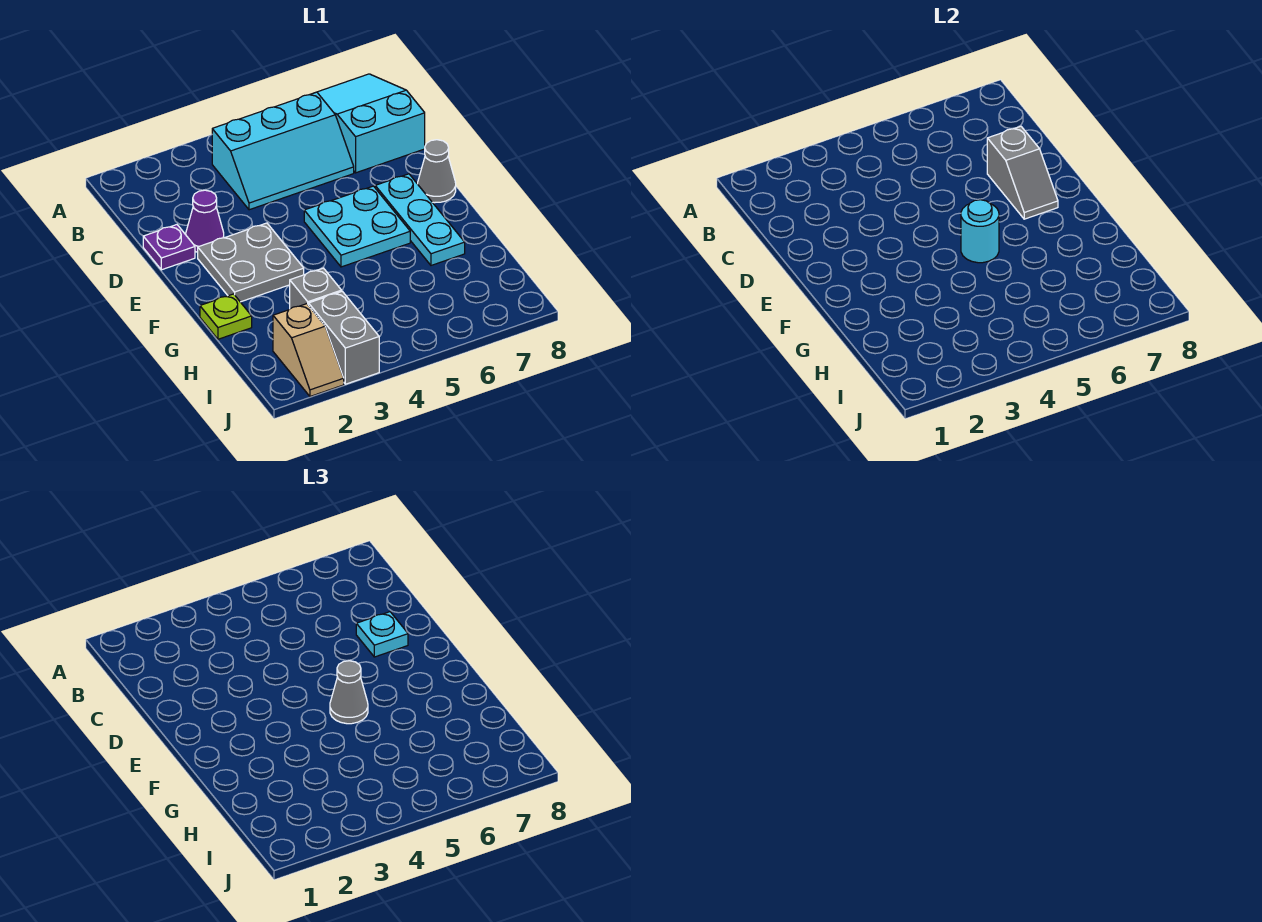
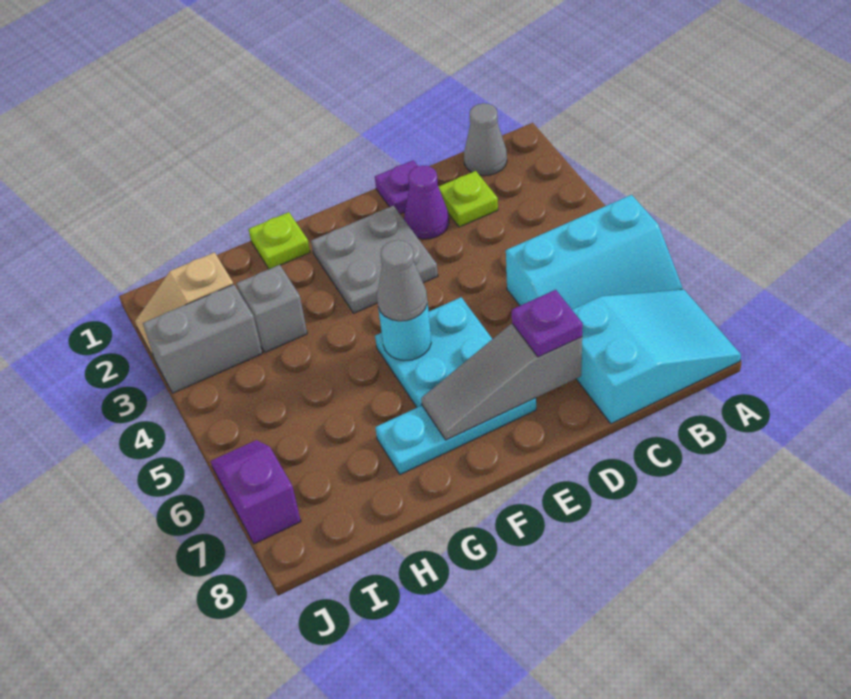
cyan slope B4:C6 level 1 top B -> cyan slope A5:C6 level 1 top 5
none -> lime plate C2 level 1
grey slope D7:E7 level 2 top D -> grey slope D7:F7 level 2 top D
cyan plate D7 level 3 -> purple plate D7 level 3
grey cone E8 level 1 -> grey cone B1 level 1
none -> purple slope J6:J7 level 1 top 7

